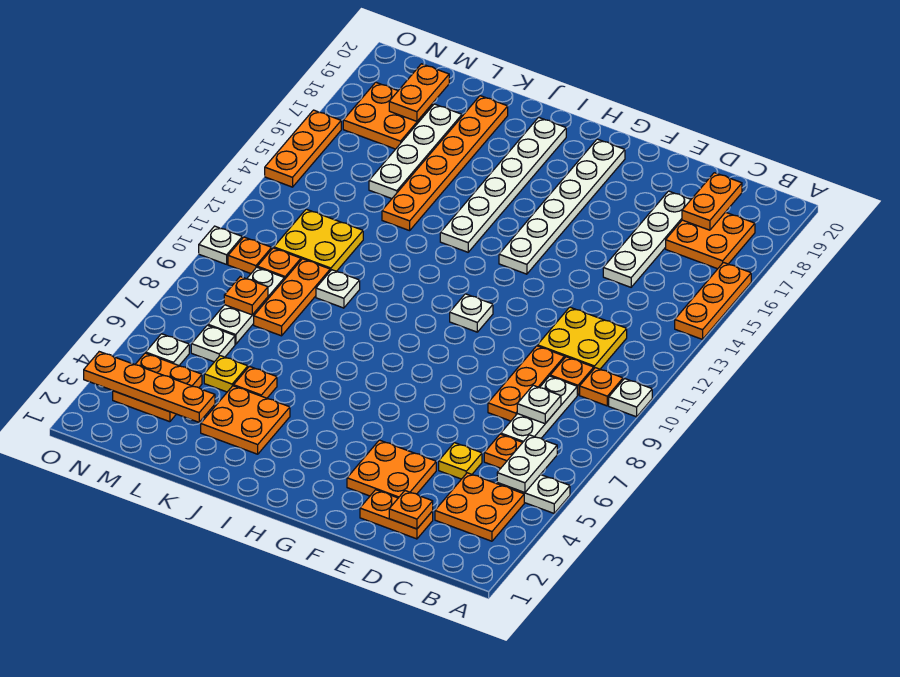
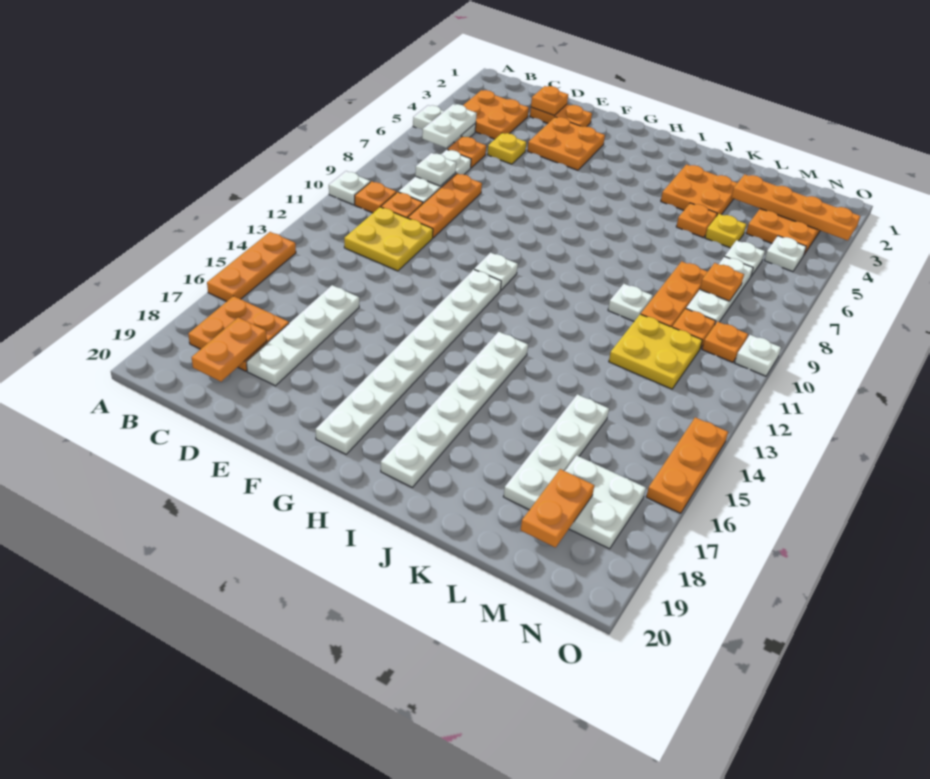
white plate G14:G19 level 1 -> white plate G12:G19 level 1
orange plate K14:K19 level 1 -> none
orange plate M17:N18 level 1 -> white plate M17:N18 level 1

